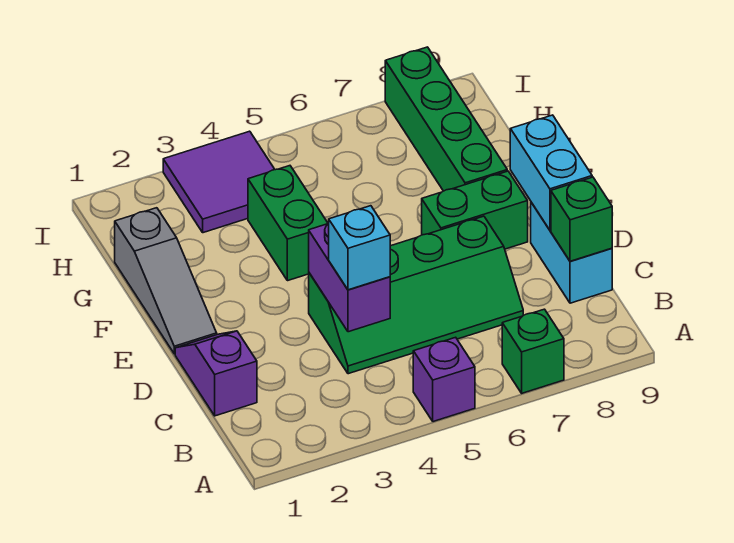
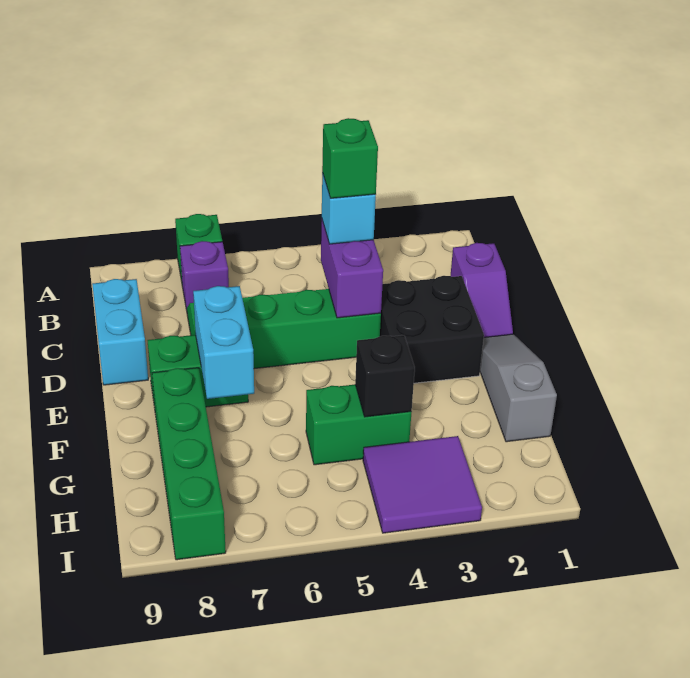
purple brick A5 level 1 -> purple brick B7 level 1
green brick C9 level 2 -> green brick C4 level 4
none -> black brick D2:E3 level 1
cyan brick D9:E9 level 2 -> cyan brick E7:F7 level 2
green brick F4:G4 level 1 -> green brick G4:G5 level 1
none -> black brick G4 level 2

